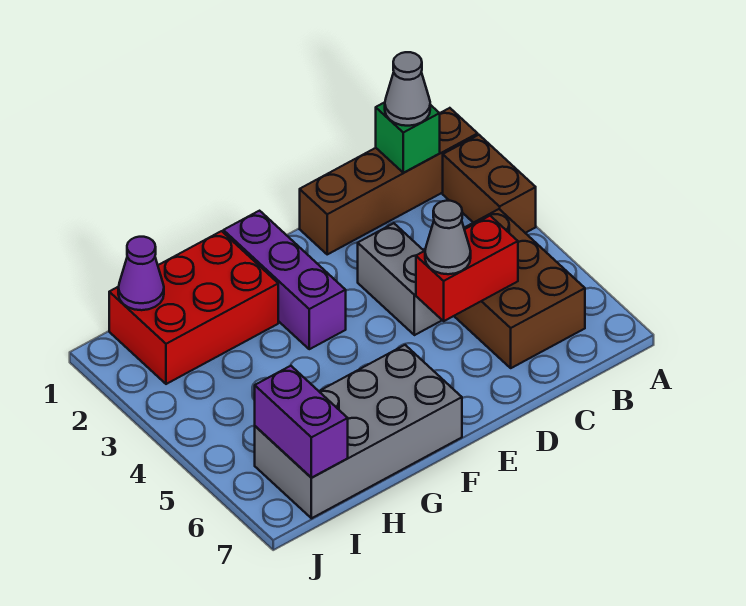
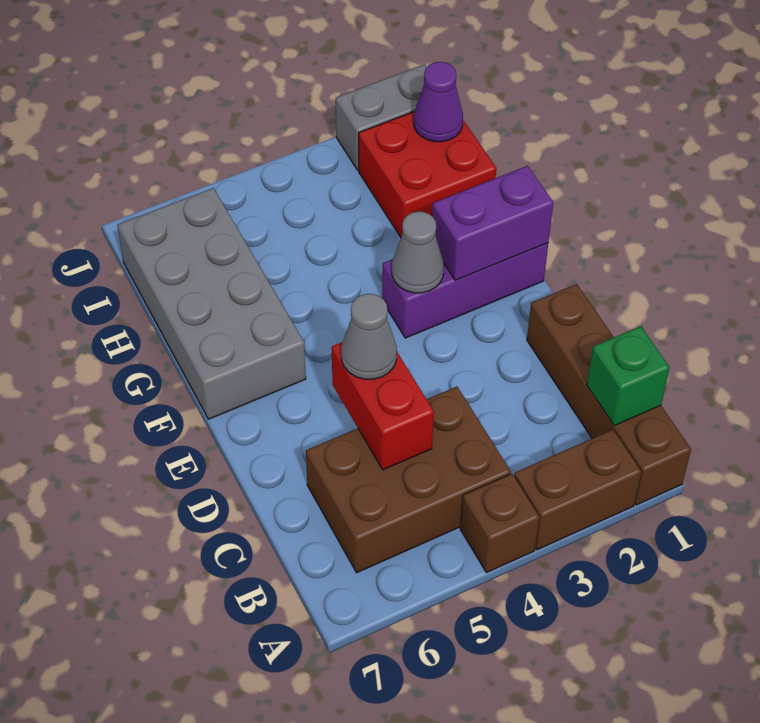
none -> brown brick A4 level 1
grey cone B1 level 3 -> grey cone F3 level 2
grey brick D3:D4 level 1 -> grey brick J1:J2 level 1
red brick G1:I2 level 1 -> red brick H1:I2 level 1
purple brick I6:I7 level 2 -> purple brick F1:F2 level 2

